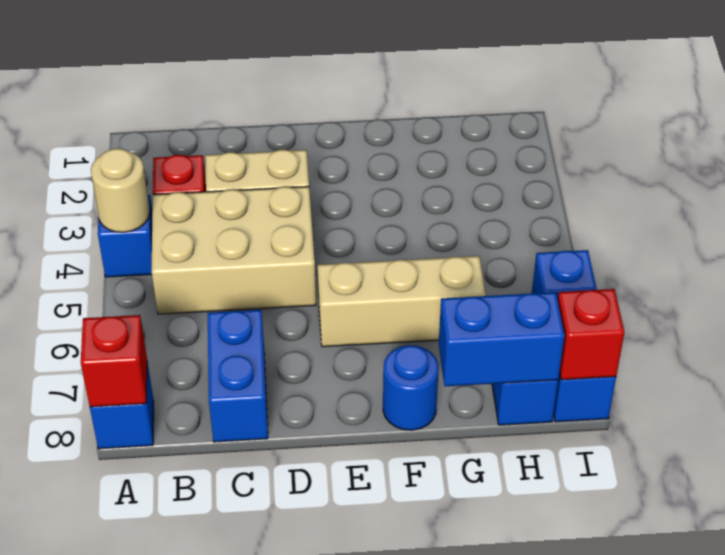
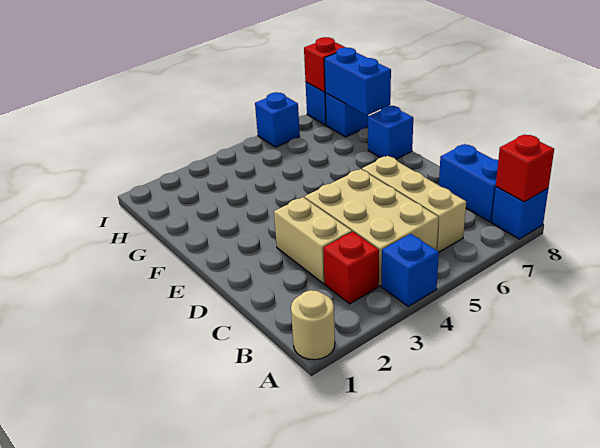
tan round brick A4 level 2 -> tan round brick A1 level 1
blue brick C7:C8 level 1 -> blue brick B8:C8 level 1
tan brick E6:G6 level 1 -> tan brick B6:D6 level 1
blue round brick F8 level 1 -> blue brick F8 level 1

